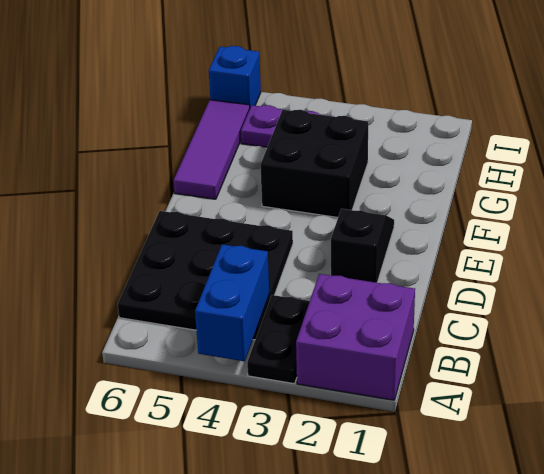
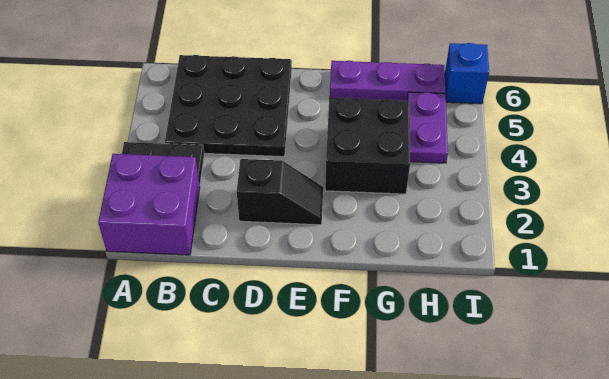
blue brick A4:B4 level 2 -> none
purple tile F6:H6 level 1 -> purple plate F6:H6 level 1

